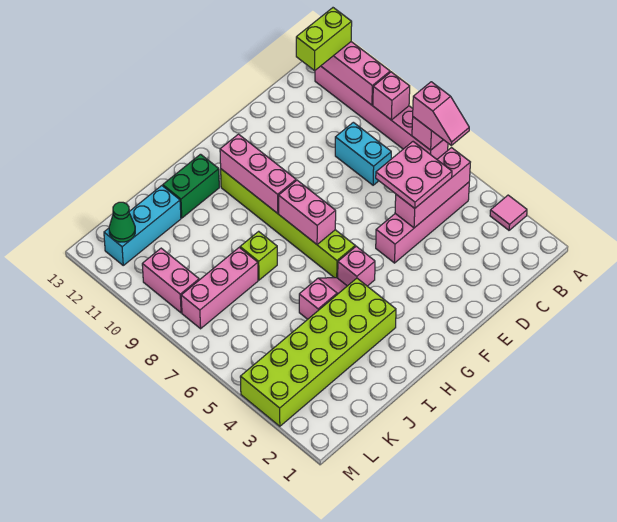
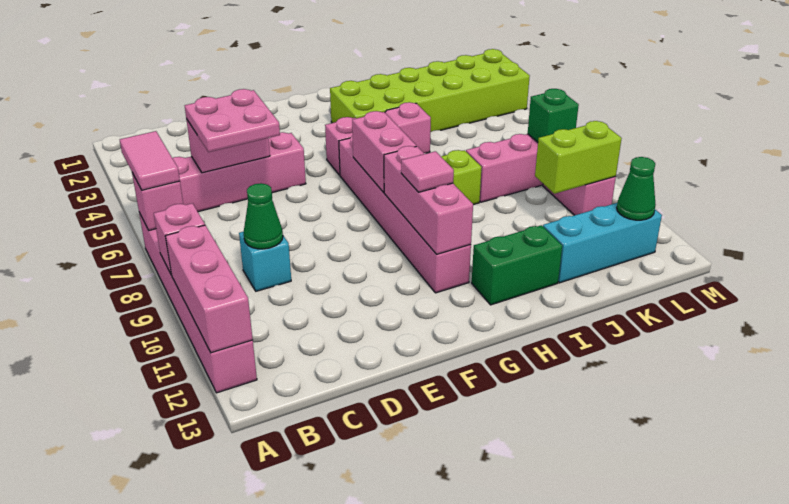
pink tile A3 level 1 -> pink tile G10 level 3
pink slope A6:A7 level 3 top 7 -> pink tile A6:A7 level 3
lime brick A12:B12 level 3 -> lime brick K10:L10 level 2
pink brick B5:D5 level 2 -> pink brick C5:D5 level 2
cyan brick C8:C9 level 1 -> cyan brick C9 level 1
none -> green cone C9 level 2
lime brick G6:G11 level 1 -> pink brick G6:G11 level 1
none -> green brick L8 level 2

